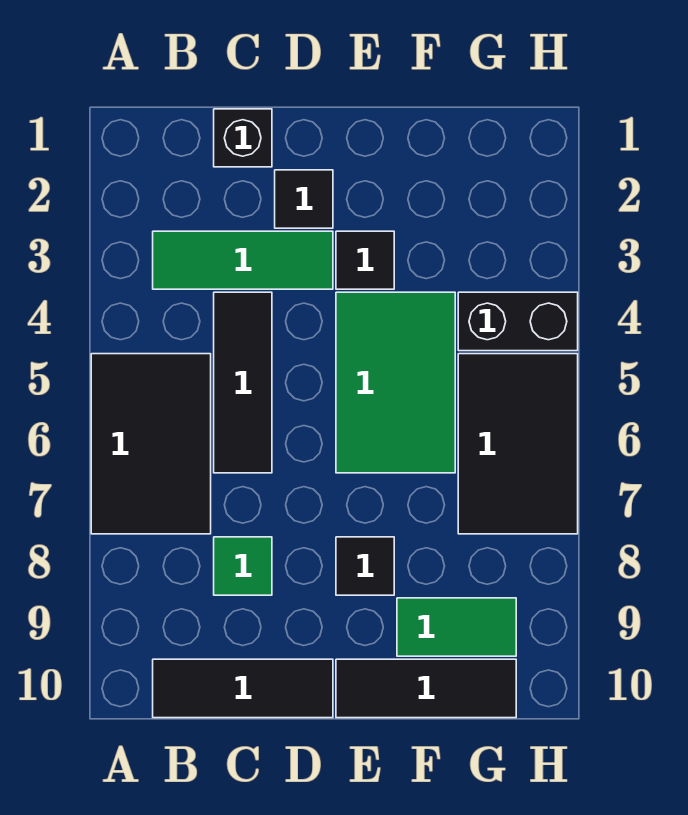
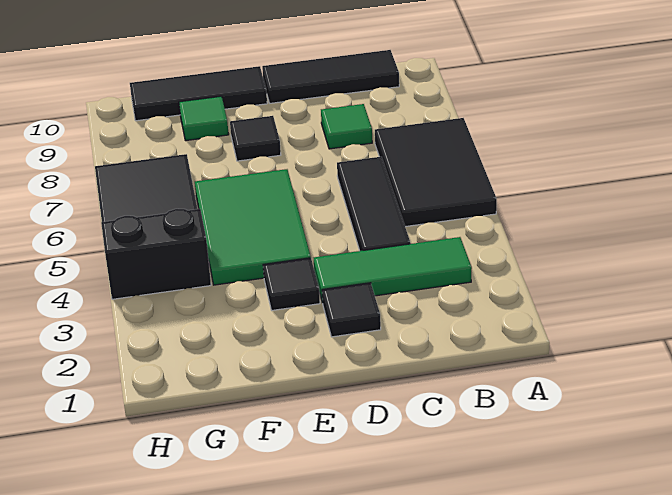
black brick C1 level 1 -> none
green tile F9:G9 level 1 -> green tile F9 level 1

